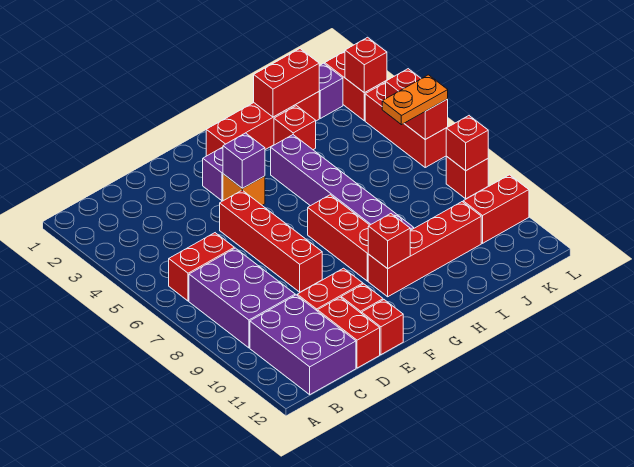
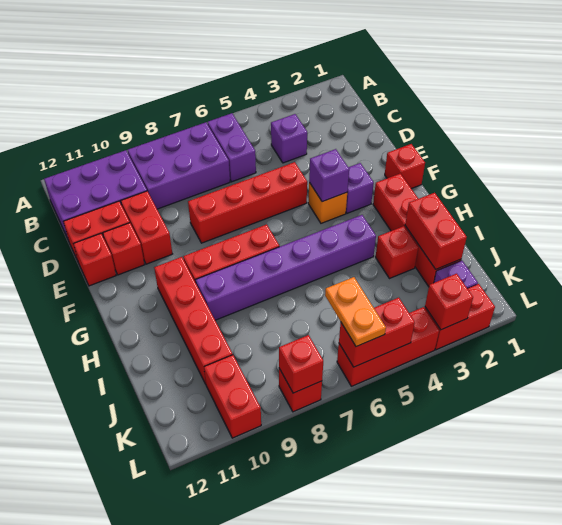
red brick B6:C6 level 1 -> purple brick B6:C6 level 1
none -> purple brick C4 level 1
red brick G10 level 2 -> red brick F1 level 1

